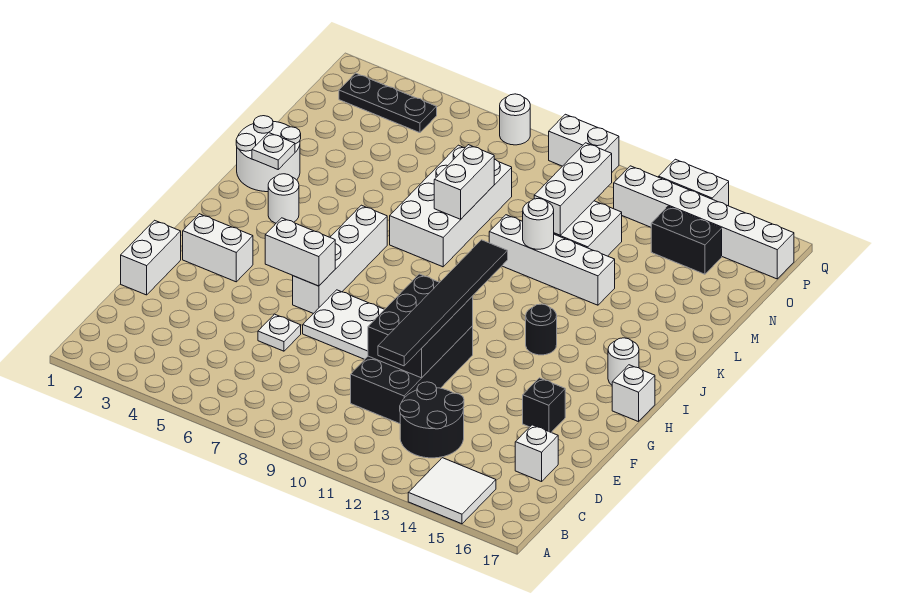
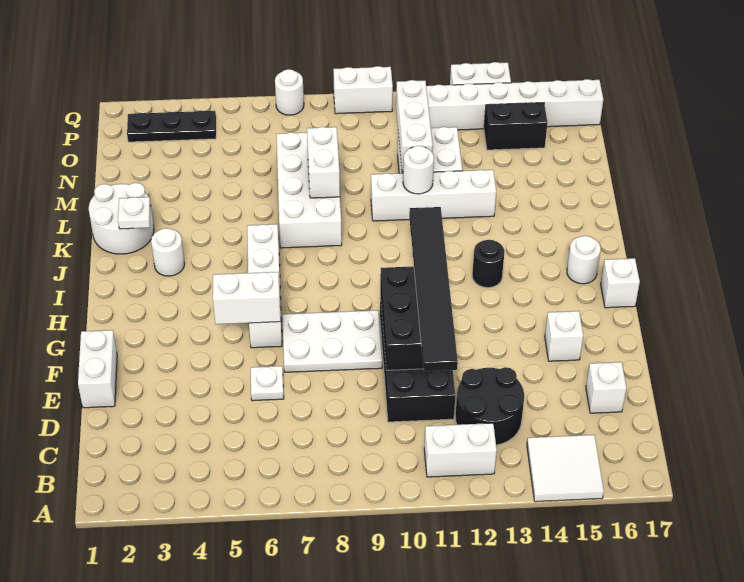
black brick F15 level 1 -> white brick F15 level 1
white brick G2:G3 level 1 -> white brick B11:B12 level 1

